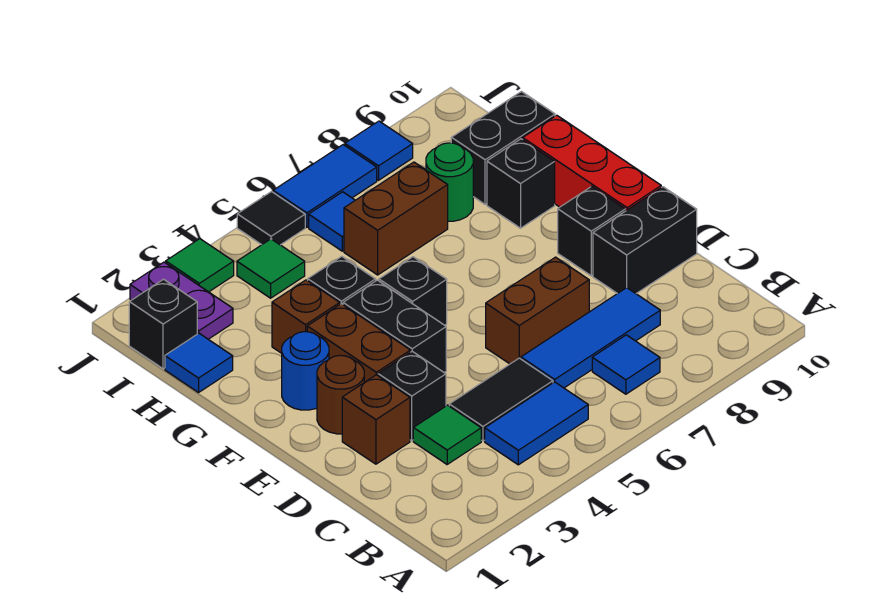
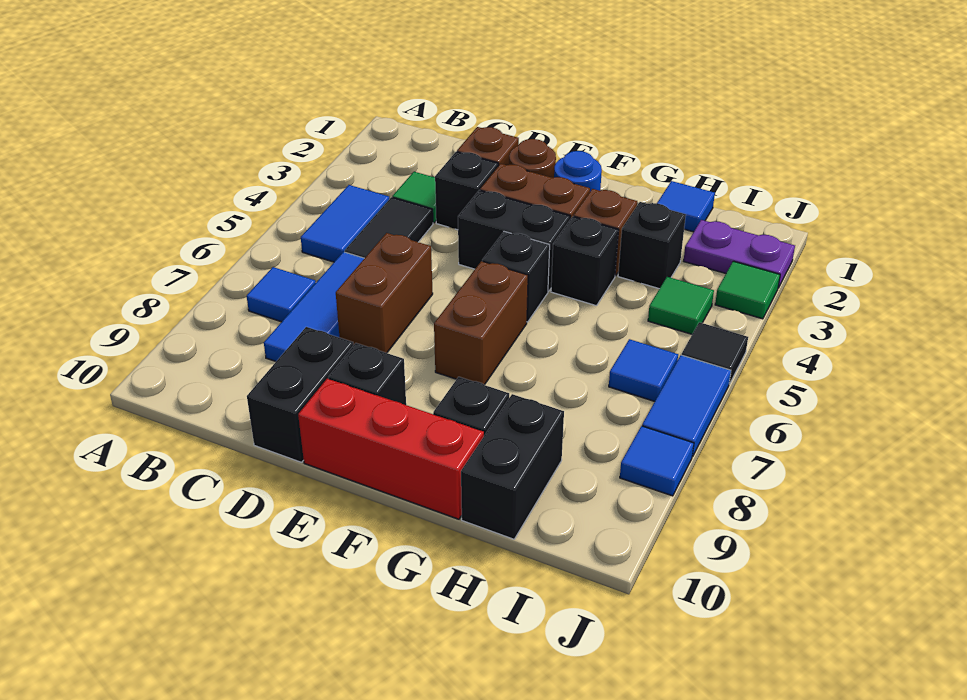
brown brick H6:H7 level 1 -> brown brick F6:F7 level 1
green round brick H8 level 1 -> none
black brick I1 level 1 -> black brick H3 level 1

